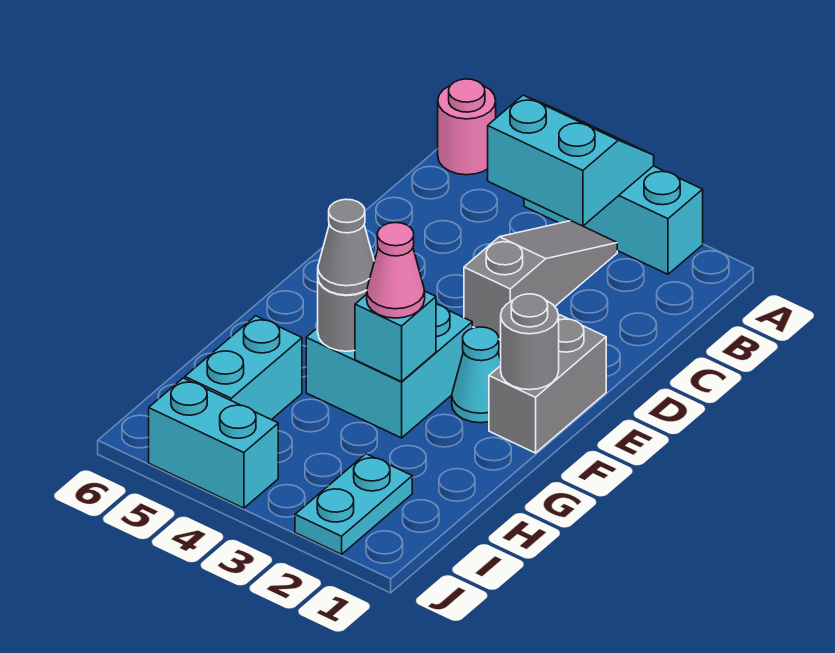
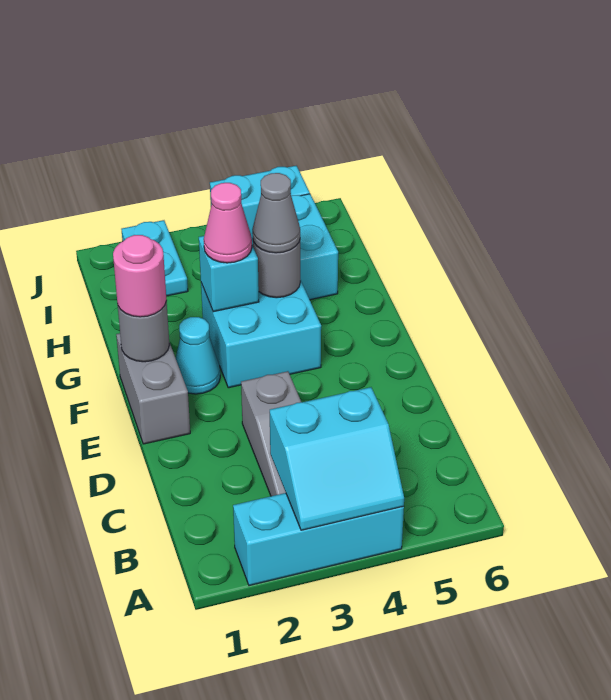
pink round brick A6 level 1 -> pink round brick F1 level 3

